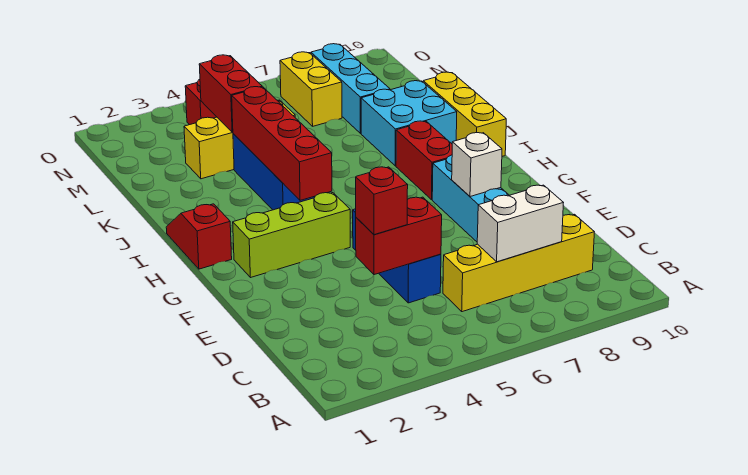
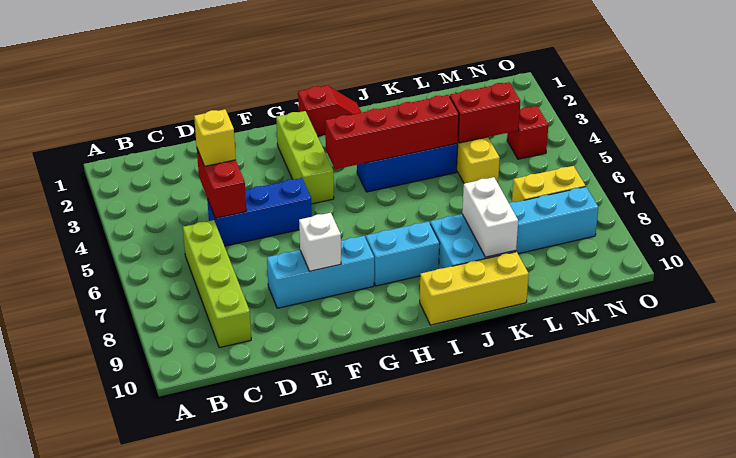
yellow brick C6:C9 level 1 -> lime brick C6:C9 level 1
white brick C7:C8 level 2 -> white brick K8:K9 level 2
red brick D4 level 3 -> yellow brick D4 level 3
red brick H8:I8 level 1 -> cyan brick H8:I8 level 1

